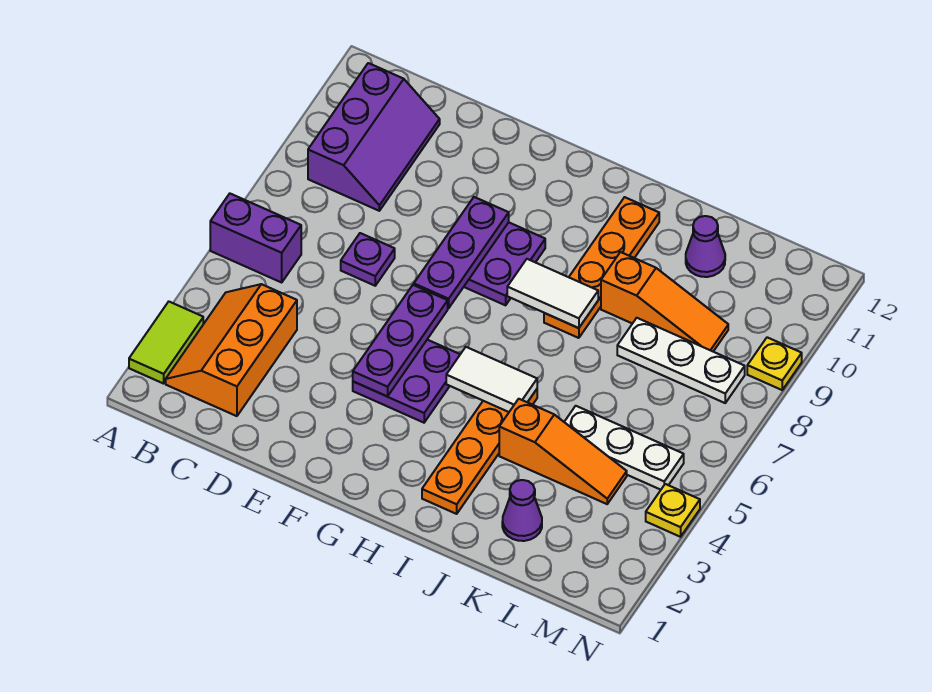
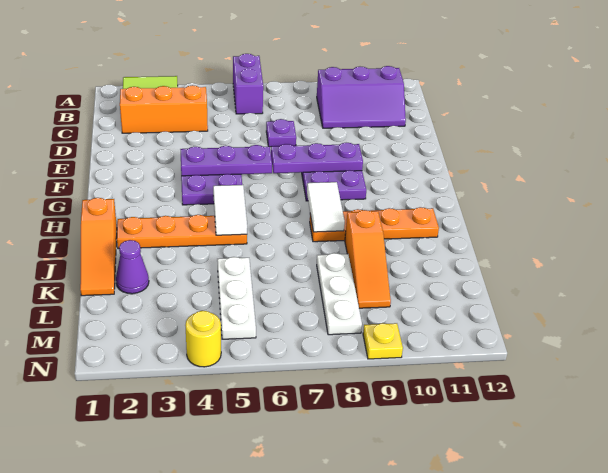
orange slope J4:L4 level 1 top J -> orange slope I1:K1 level 1 top I
purple cone K11 level 1 -> none
yellow plate N4 level 1 -> yellow round brick N4 level 1

